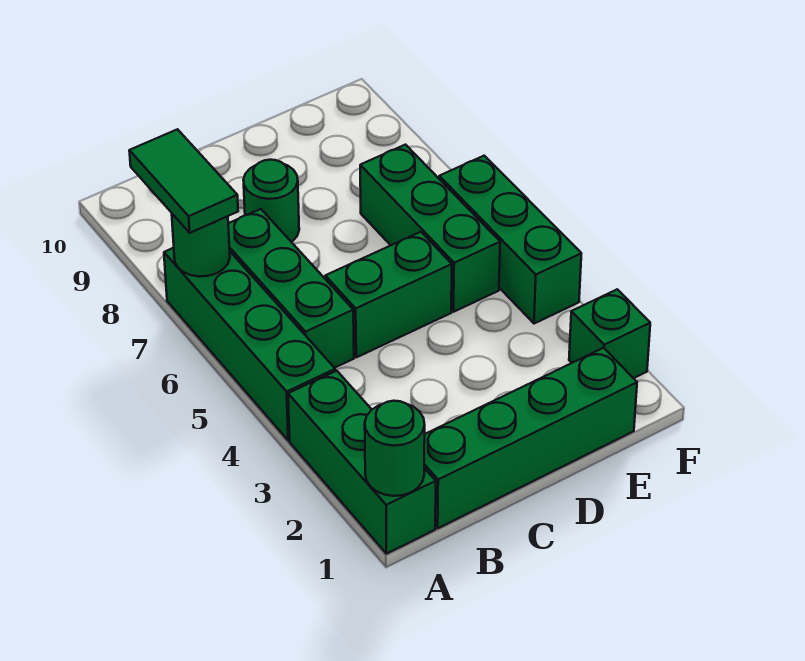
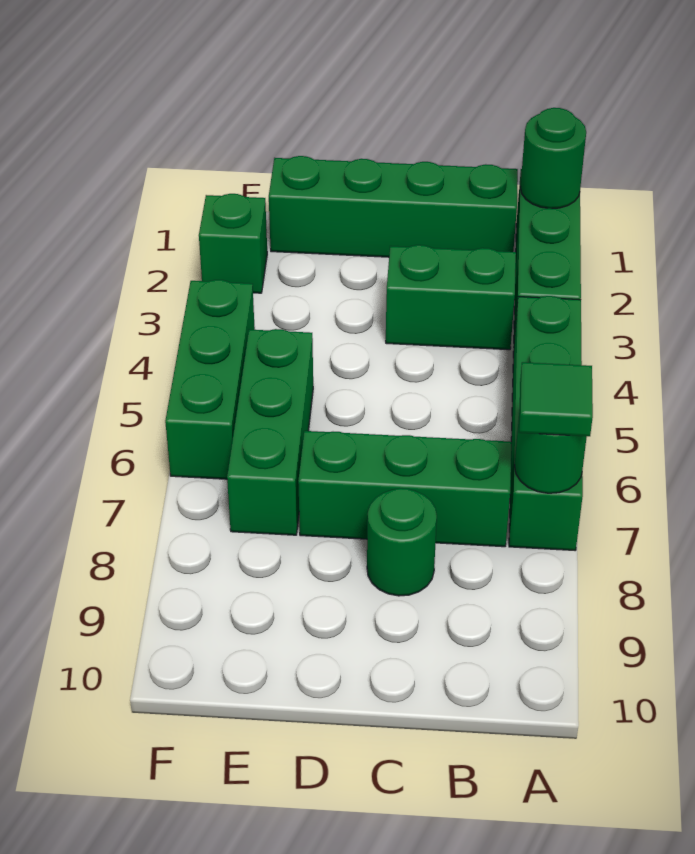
green tile A7:A8 level 3 -> green tile A7 level 3
green brick B5:B7 level 1 -> green brick B7:D7 level 1
green brick C5:D5 level 1 -> green brick B3:C3 level 1

